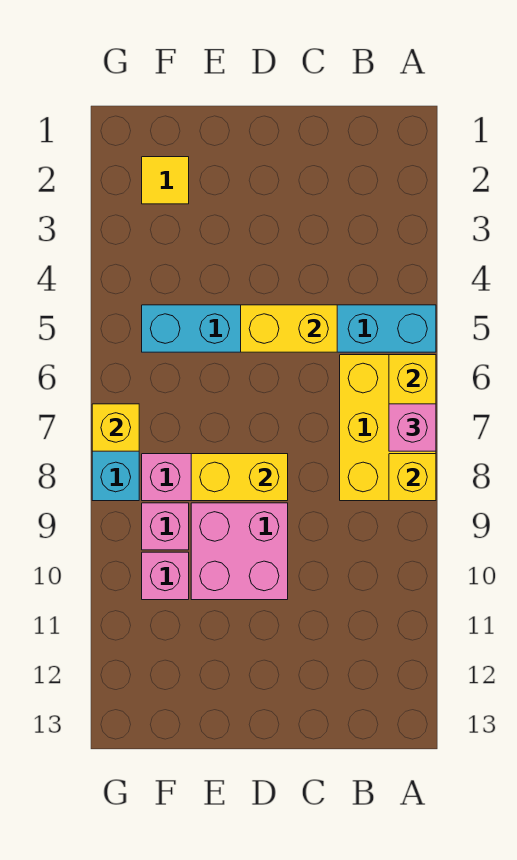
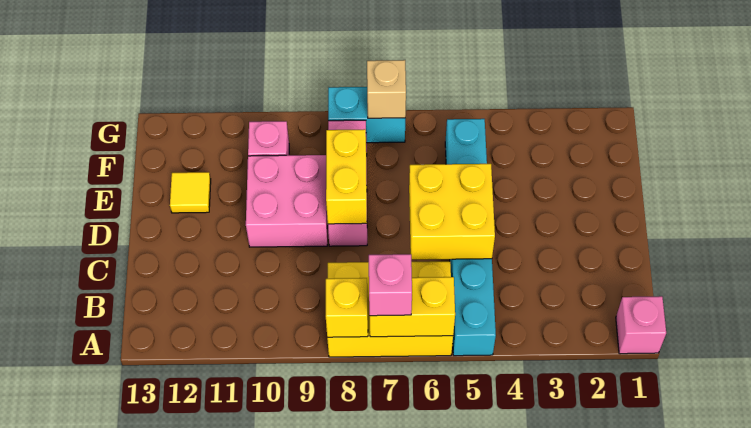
yellow brick C5:D5 level 2 -> yellow brick C5:D6 level 2
yellow tile F2 level 1 -> yellow tile E12 level 1
pink brick F9 level 1 -> pink brick A1 level 1
yellow brick G7 level 2 -> tan brick G7 level 2

